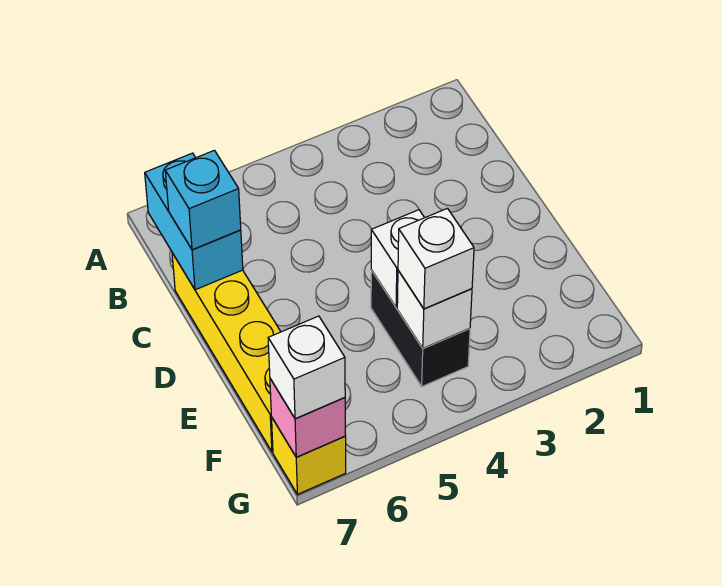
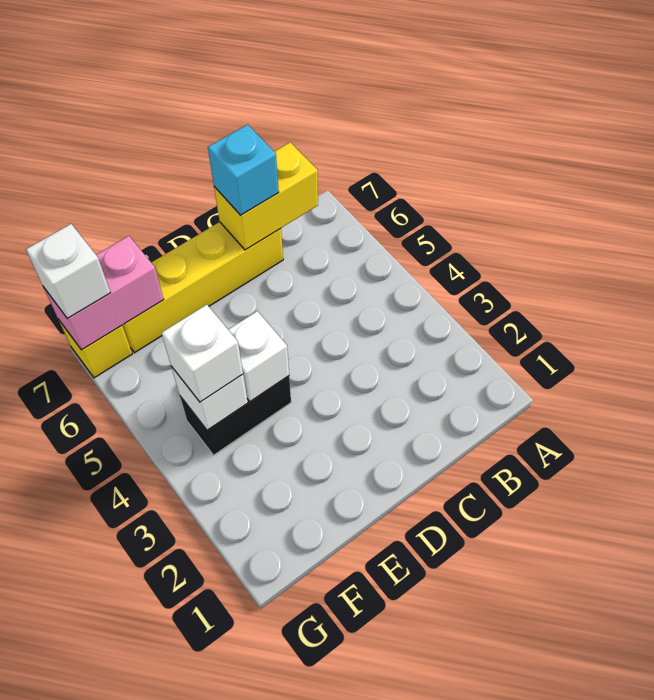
cyan brick B7:C7 level 2 -> yellow brick B7:C7 level 2
pink brick G7 level 2 -> pink brick F7:G7 level 2

